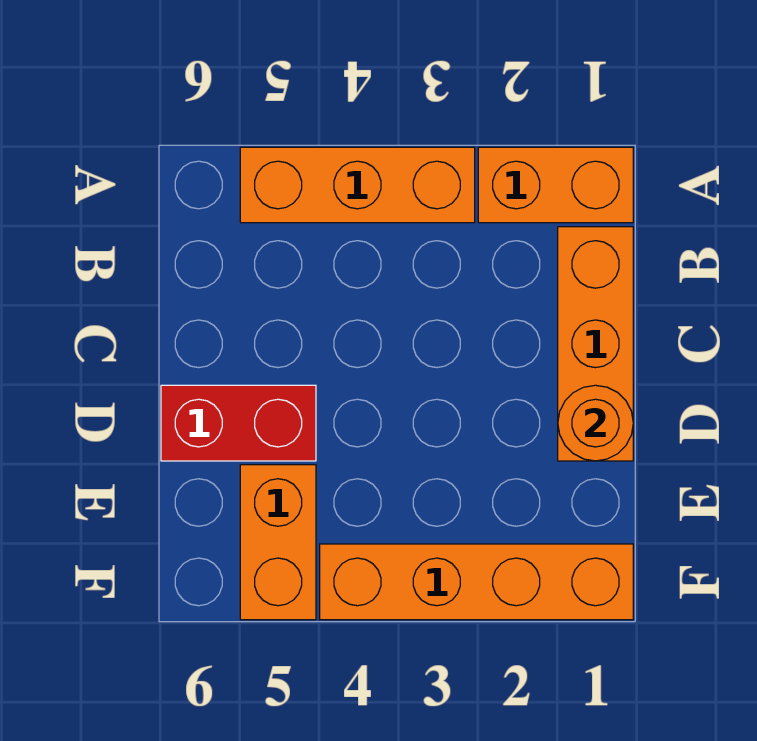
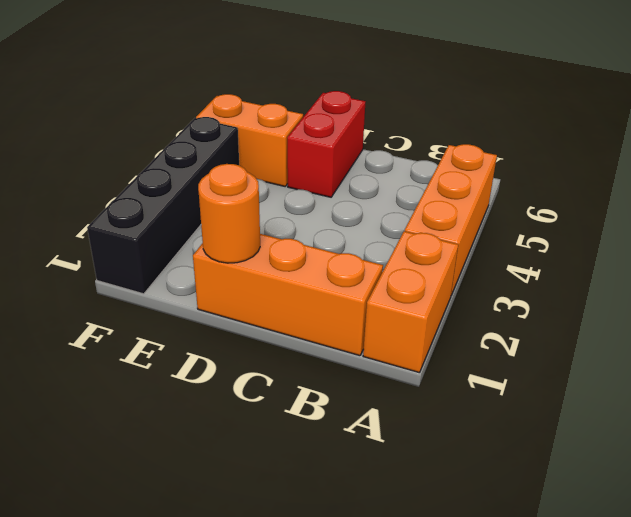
orange brick F1:F4 level 1 -> black brick F1:F4 level 1

